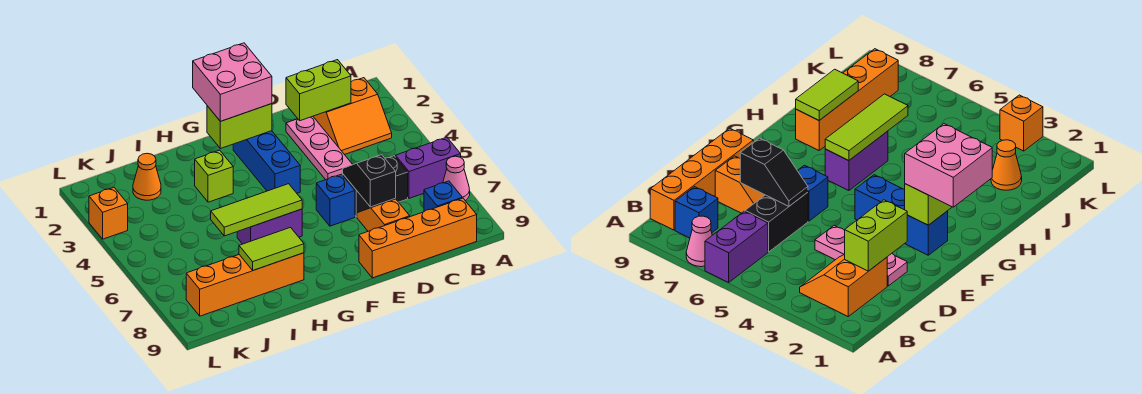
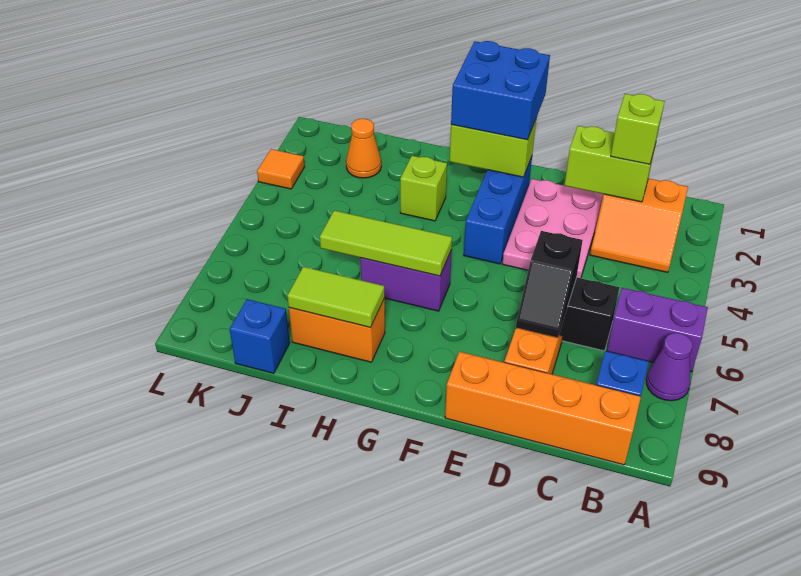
pink cone A7 level 1 -> purple cone A7 level 1
none -> lime brick C2 level 3
pink plate D2:D4 level 1 -> pink plate D2:E4 level 1
black slope D6:D7 level 2 top 7 -> black slope D6:D7 level 2 top 6
blue brick E6 level 1 -> blue brick J9 level 1
pink brick F1:G2 level 3 -> blue brick F1:G2 level 3
orange brick H8:K8 level 1 -> orange brick H8:I8 level 1
orange brick L3 level 1 -> orange tile L3 level 1

